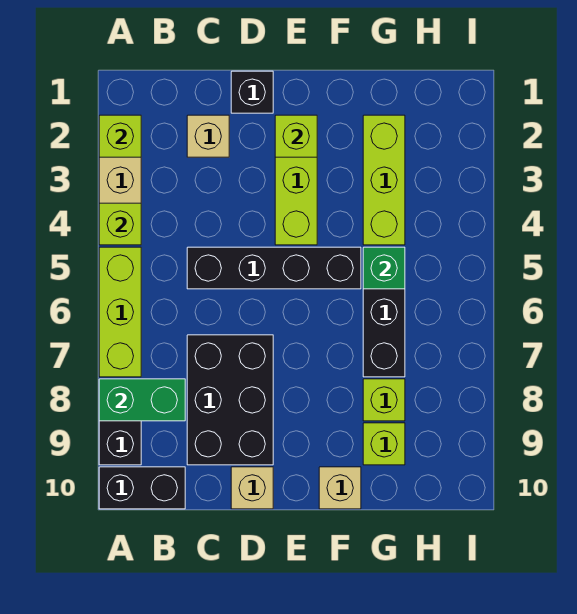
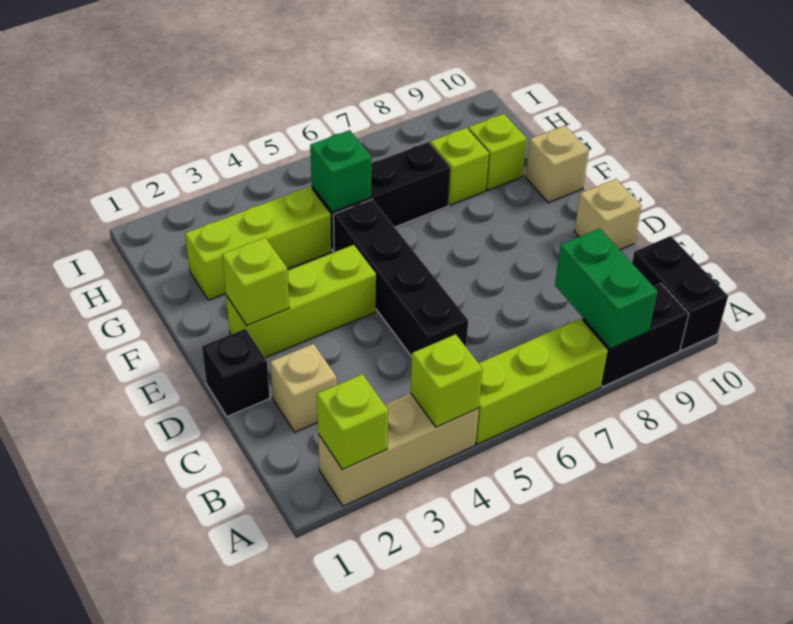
black brick C7:D9 level 1 -> none

